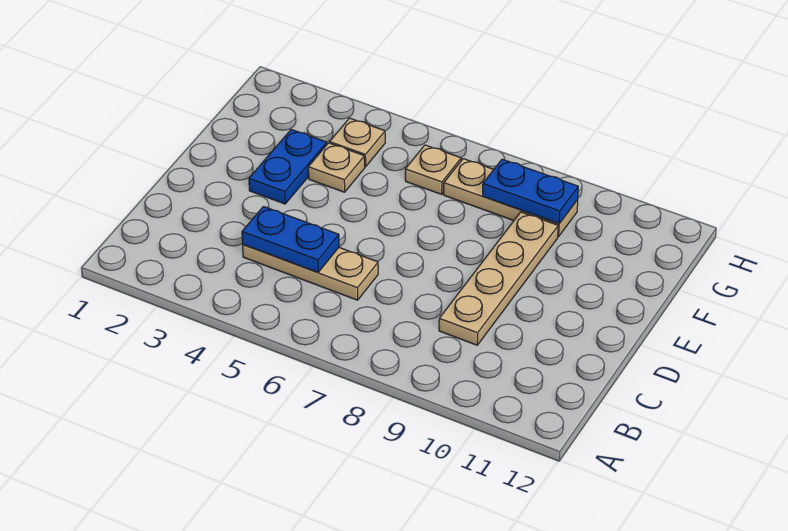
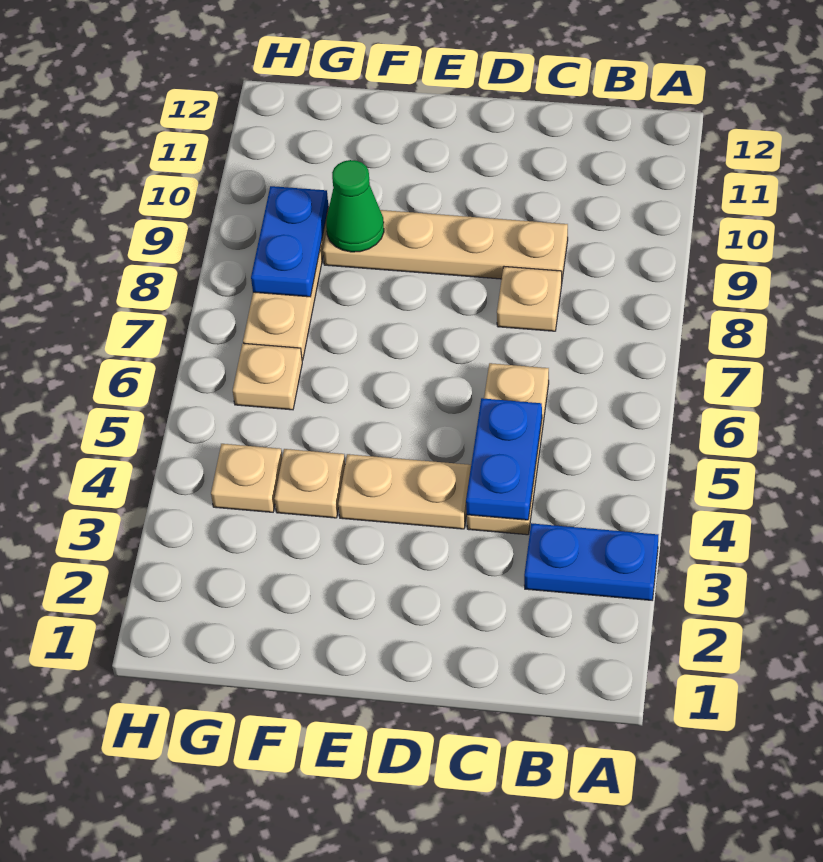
none -> tan plate C8 level 1
none -> tan plate D4:E4 level 1
blue plate E3:F3 level 1 -> blue plate A3:B3 level 1
none -> green cone F9 level 2

